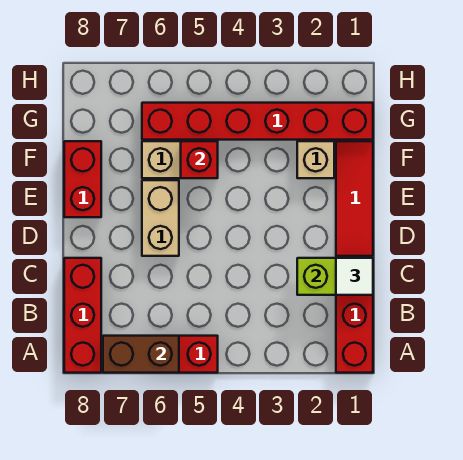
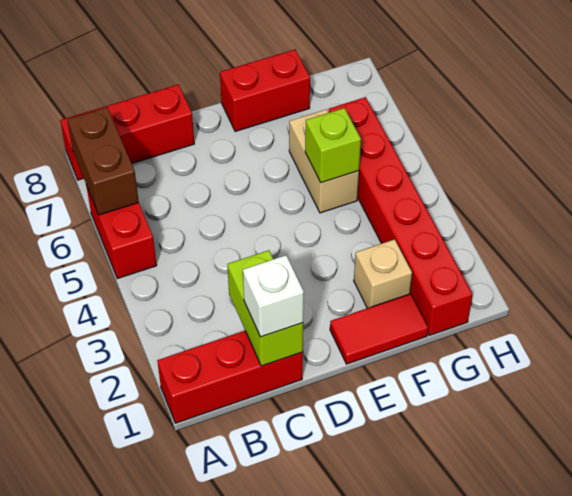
white tile C1 level 3 -> white brick C1 level 3
red tile D1:F1 level 1 -> red tile E1:F1 level 1
tan brick D6:E6 level 1 -> none
red brick F5 level 2 -> lime brick F5 level 2

